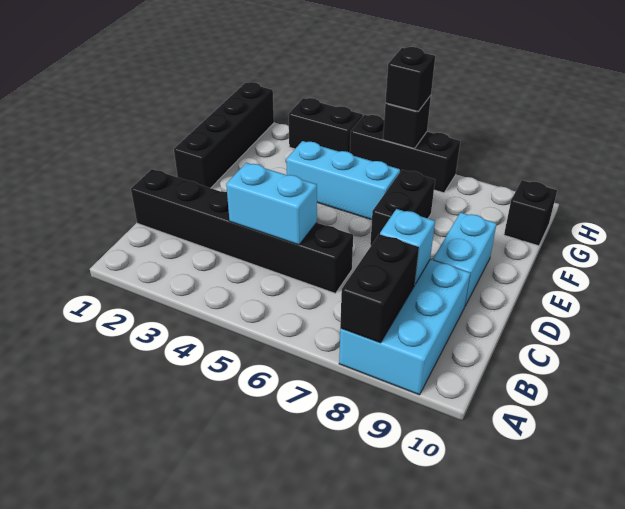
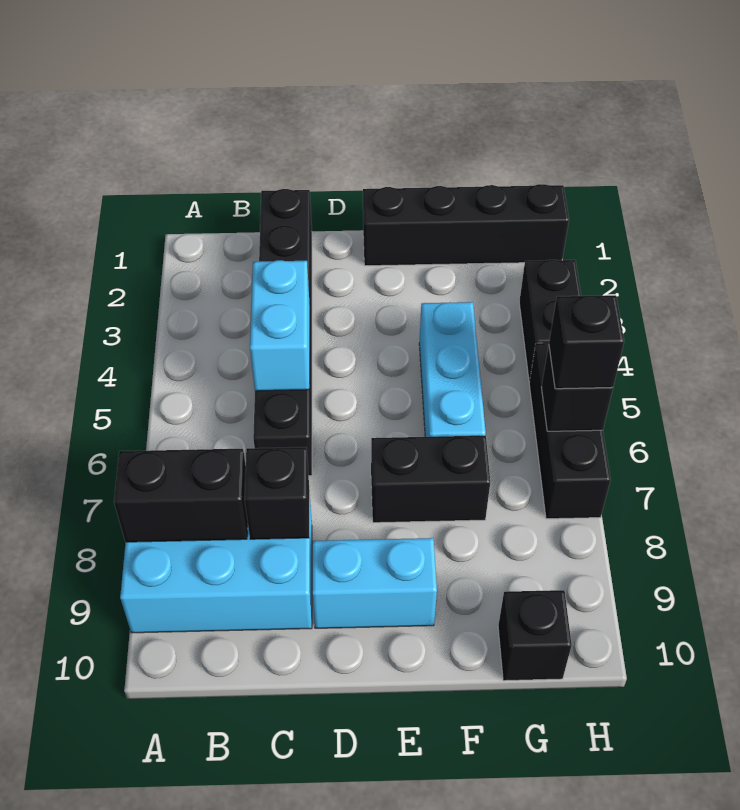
cyan brick C8 level 2 -> black brick C8 level 2

